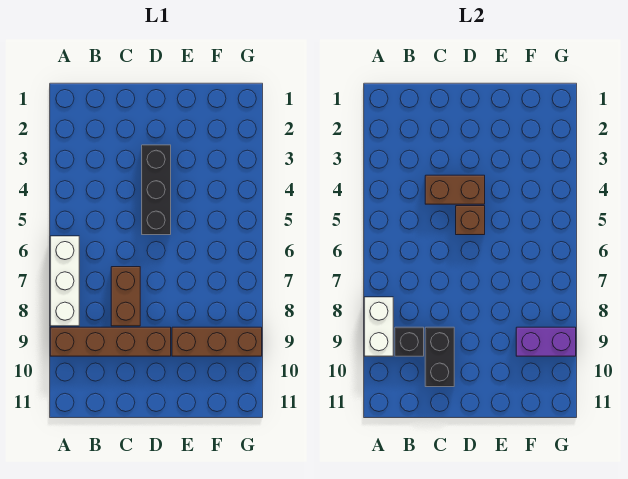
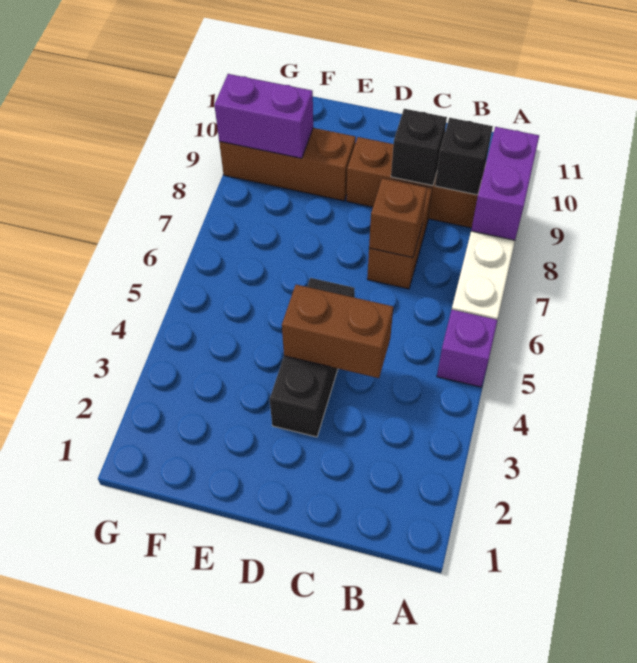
none -> purple brick A5 level 1
white brick A8:A9 level 2 -> purple brick A8:A9 level 2
black brick C9:C10 level 2 -> black brick C9 level 2
brown brick D5 level 2 -> brown brick C7 level 2

